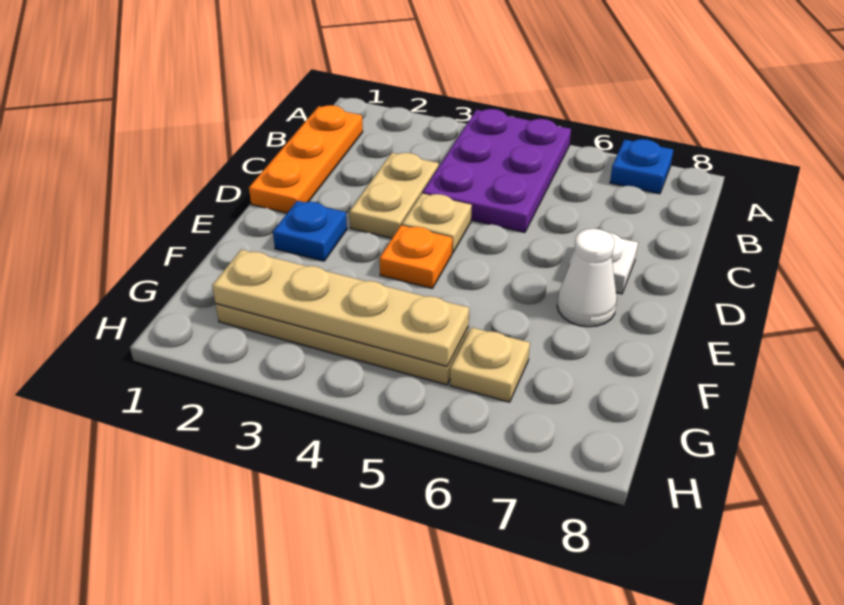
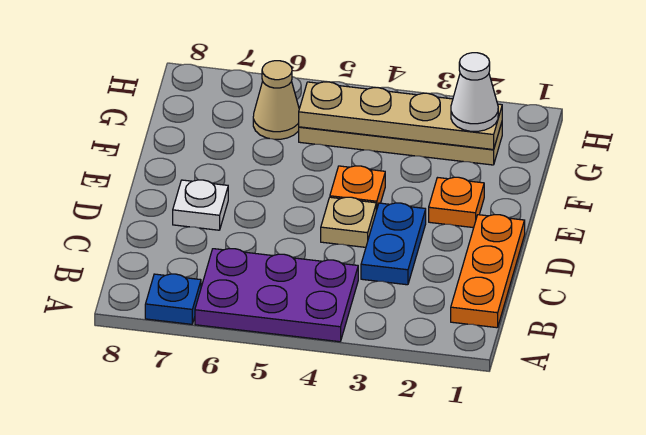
purple plate A4:C5 level 1 -> purple plate A4:B6 level 1
tan plate C3:D3 level 1 -> blue plate C3:D3 level 1
blue plate E2 level 1 -> orange plate E2 level 1
white cone E7 level 1 -> white cone G2 level 3
tan plate G6 level 1 -> tan cone G6 level 1

